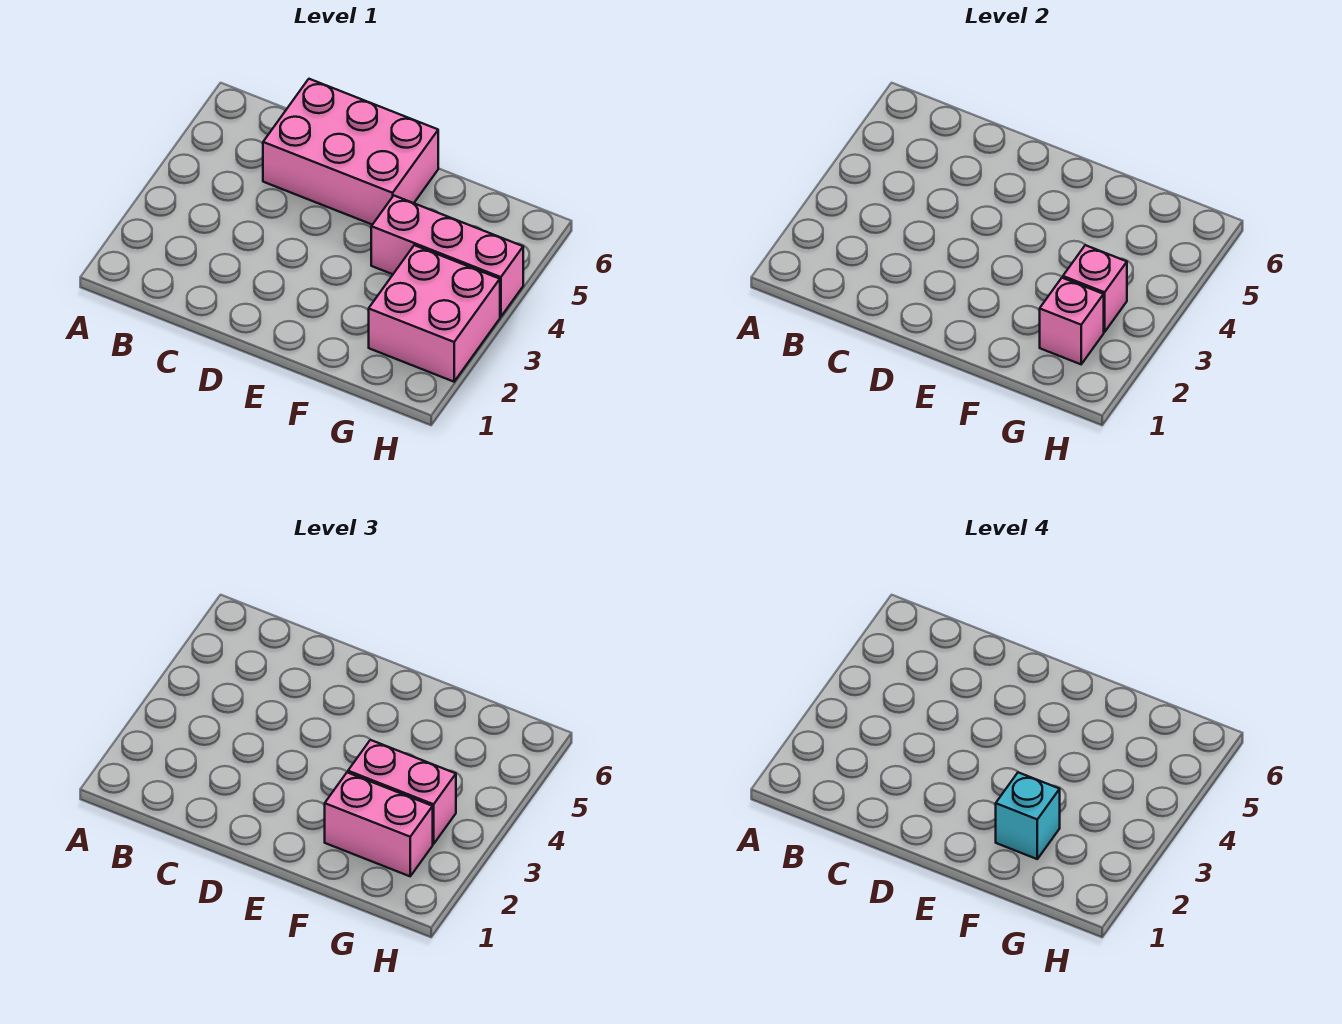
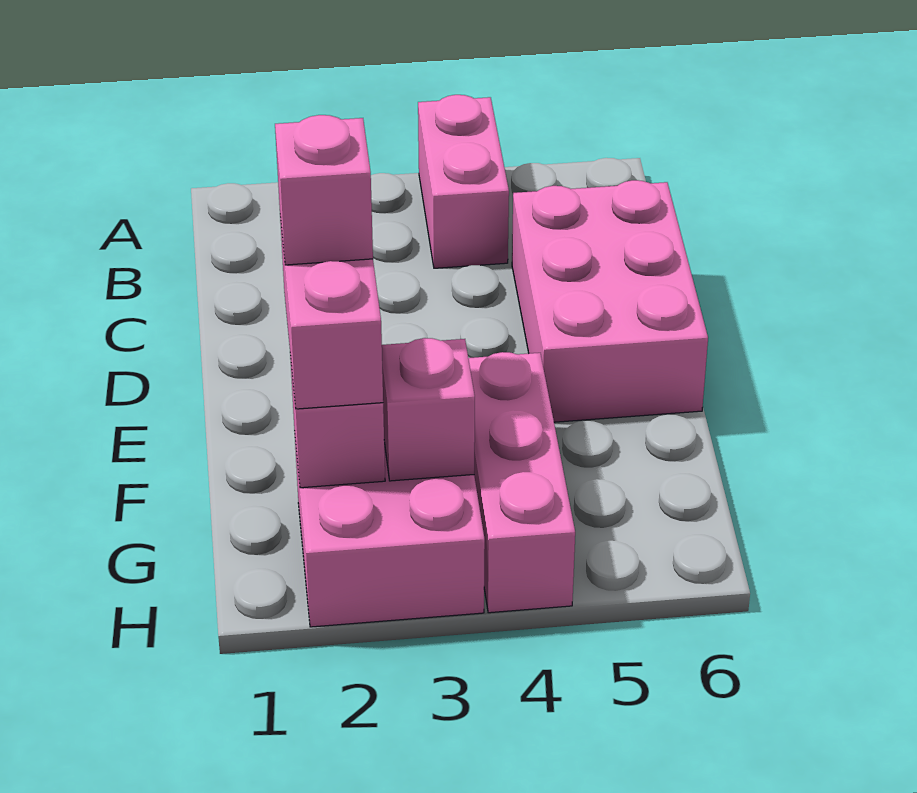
cyan brick F2 level 4 -> pink brick F2 level 4
pink brick F3:G3 level 3 -> pink brick A4:B4 level 1

